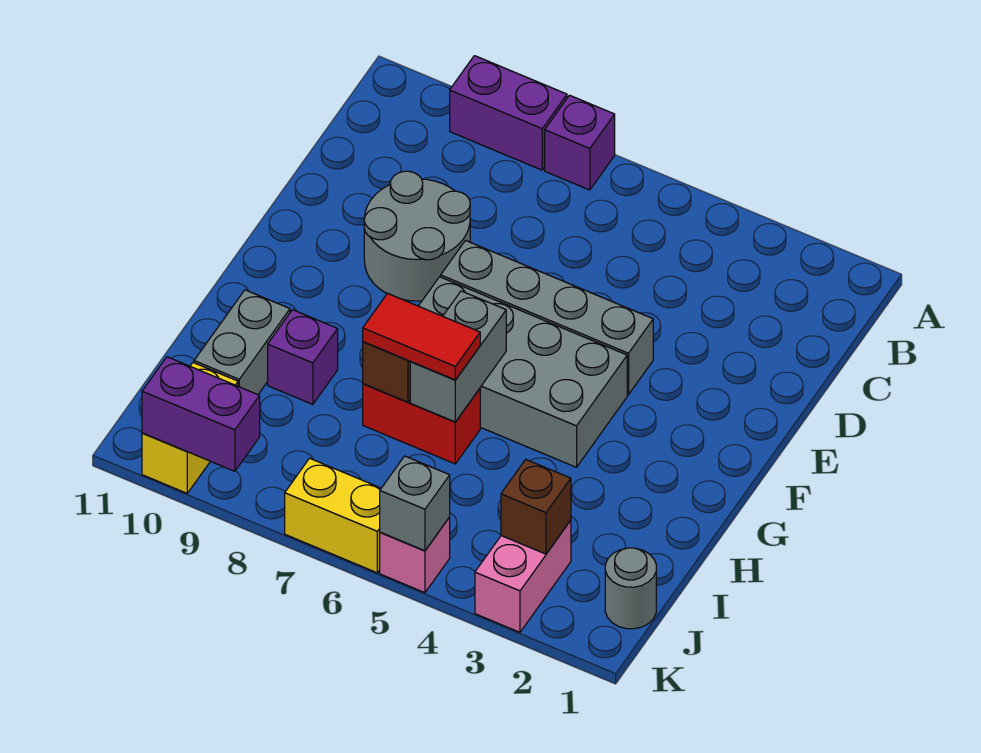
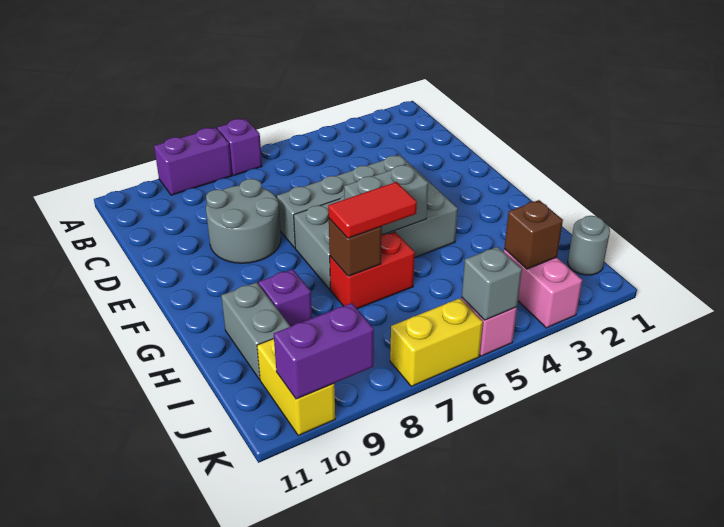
grey brick G6:H6 level 2 -> grey brick G5:G6 level 2

